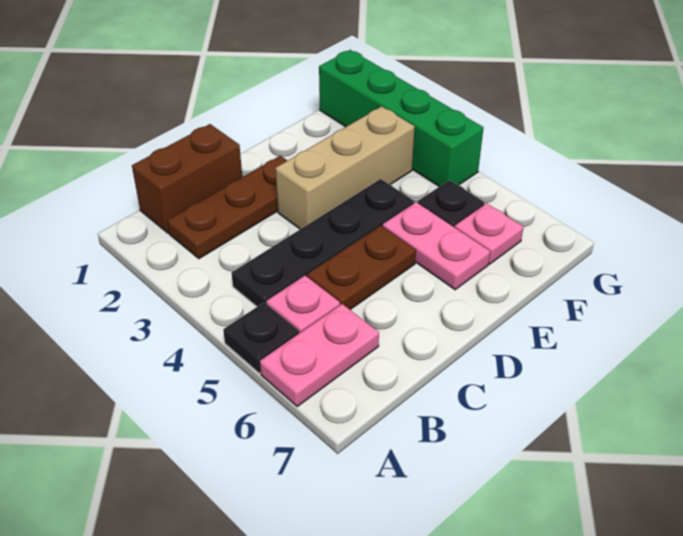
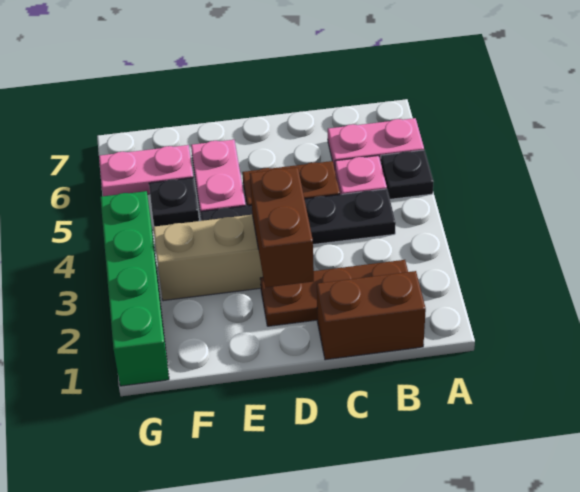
none -> brown brick D2:D3 level 2
pink plate F6 level 1 -> pink plate F6:G6 level 1

